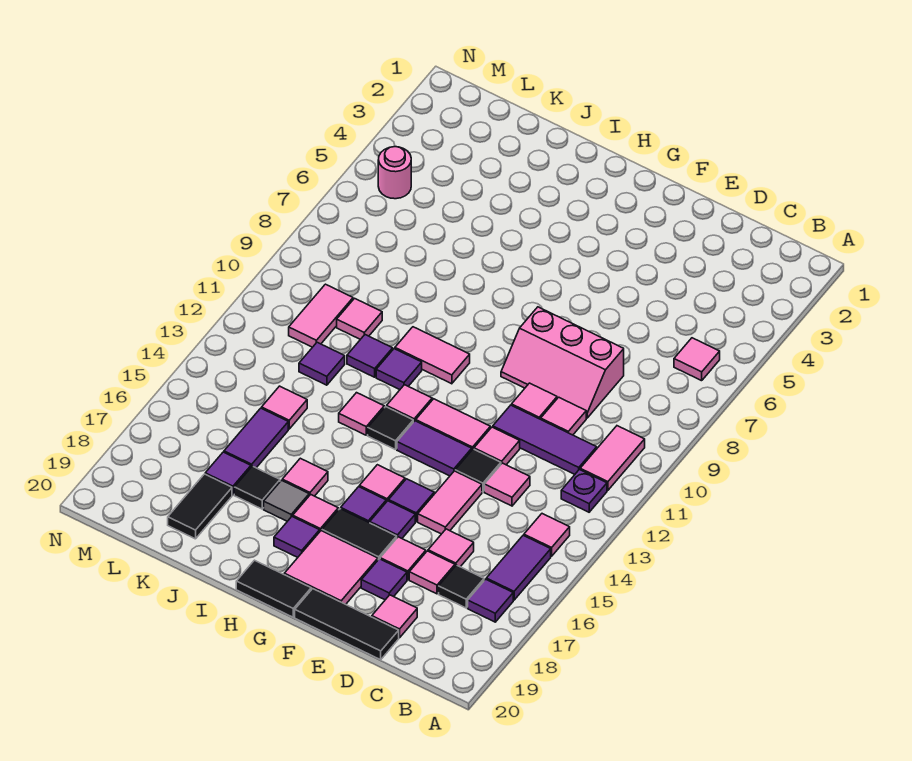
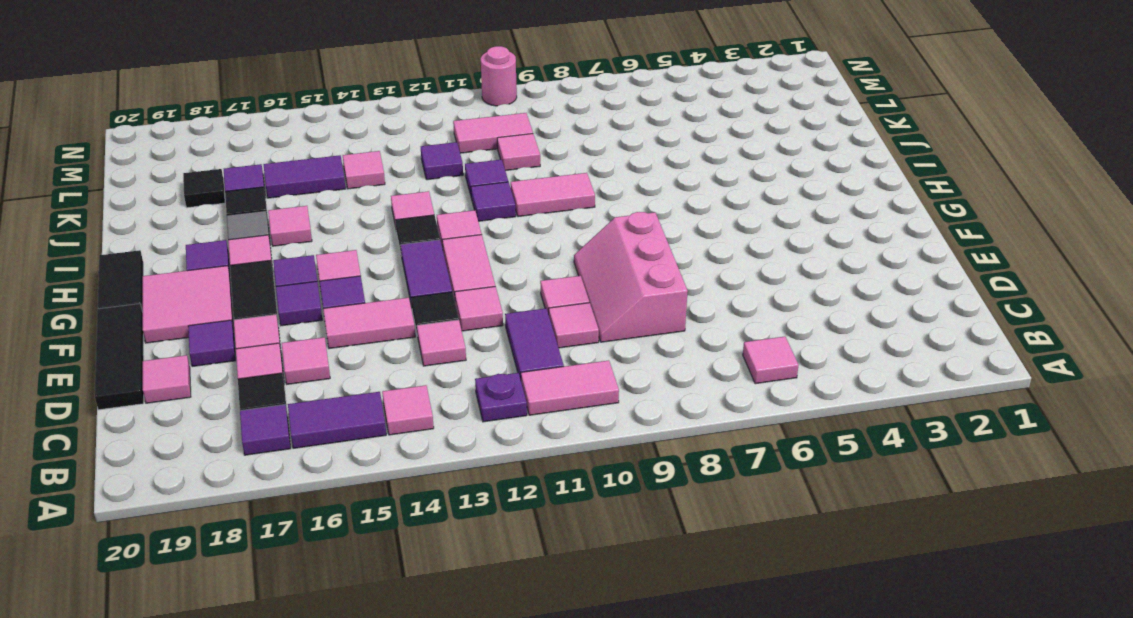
purple tile C11:E11 level 1 -> purple tile C11:D11 level 1
pink tile H10:I10 level 1 -> pink tile I9:I10 level 1
black tile K18:K19 level 1 -> black tile K18 level 1
pink round brick M5 level 1 -> pink round brick N10 level 1

